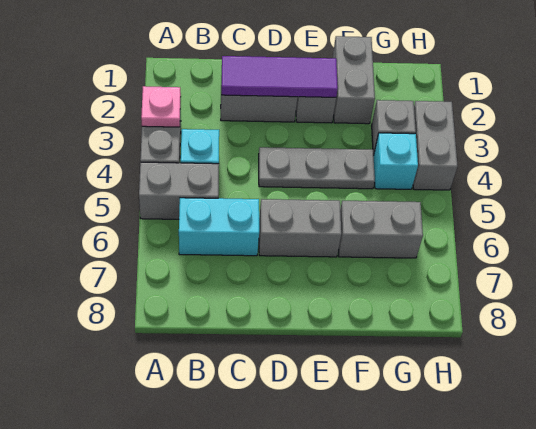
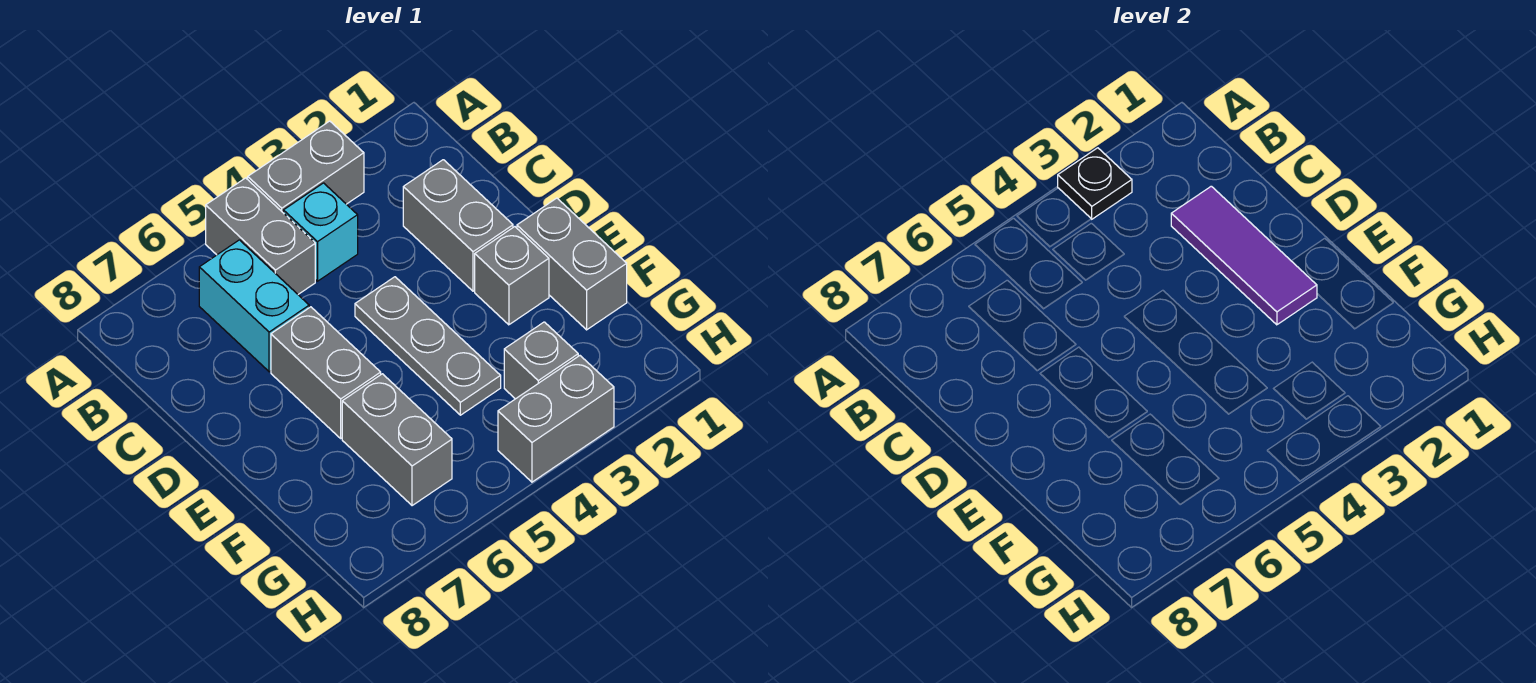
pink plate A3 level 2 -> black plate A3 level 2
grey brick F1:F2 level 1 -> grey brick E1:F1 level 1
cyan brick G4 level 1 -> none

